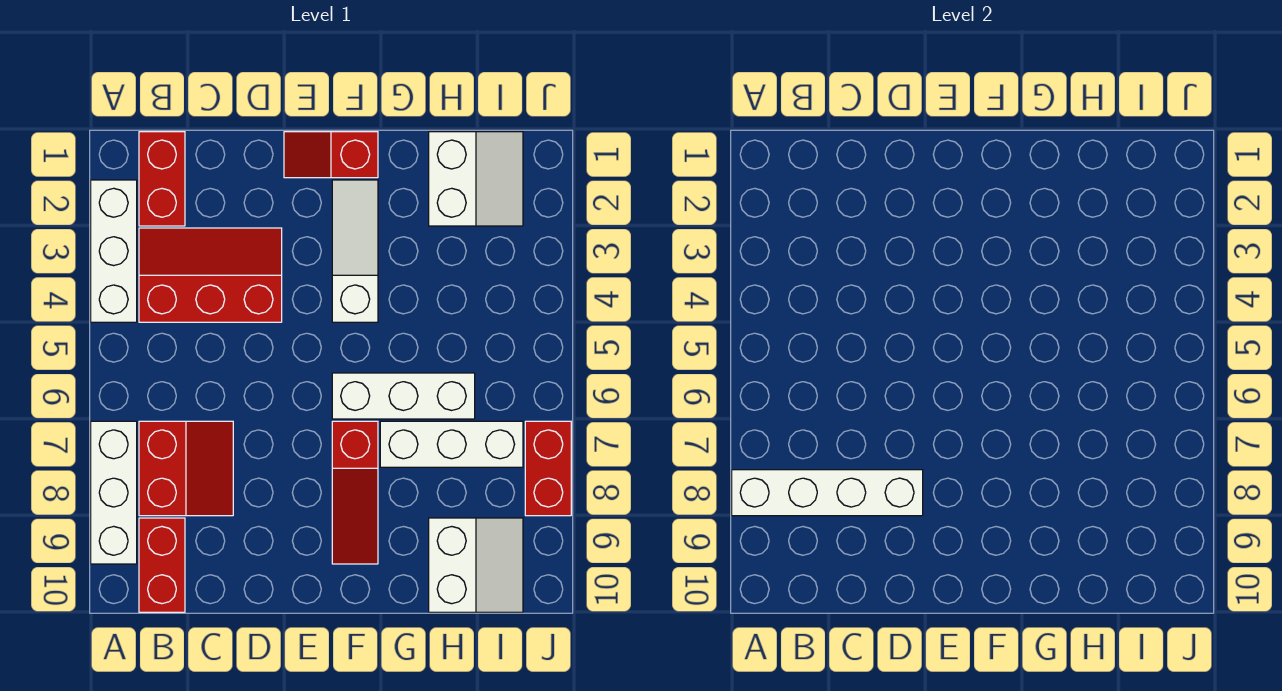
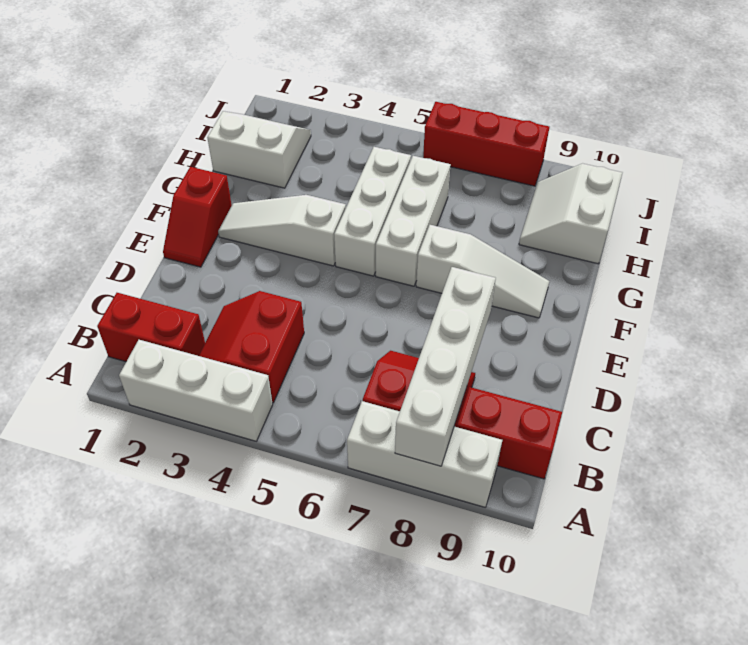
red slope B3:D4 level 1 top 4 -> red slope B3:C4 level 1 top 4
red slope F7:F9 level 1 top 7 -> white slope F7:F9 level 1 top 7
white brick G7:I7 level 1 -> white brick F5:H5 level 1
white slope H9:I10 level 1 top H -> white slope H9:I10 level 1 top 10
red brick J7:J8 level 1 -> red brick J6:J8 level 1

